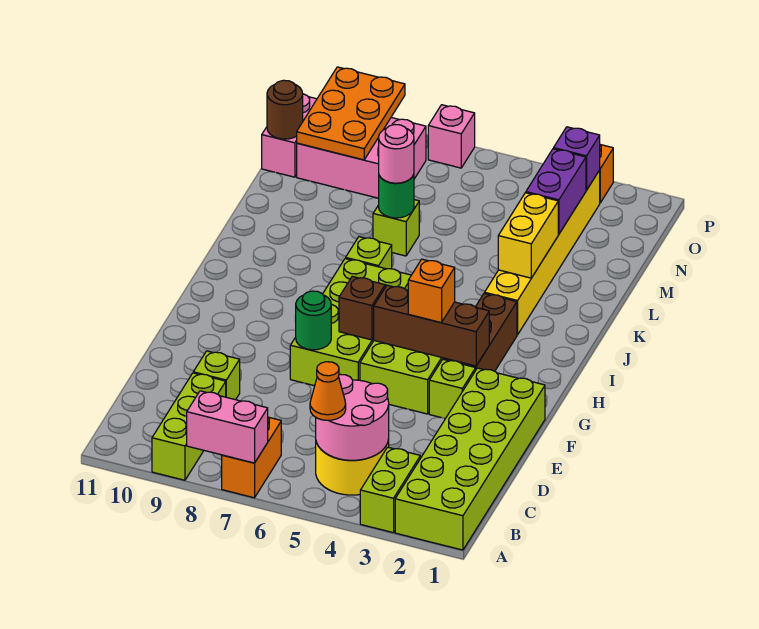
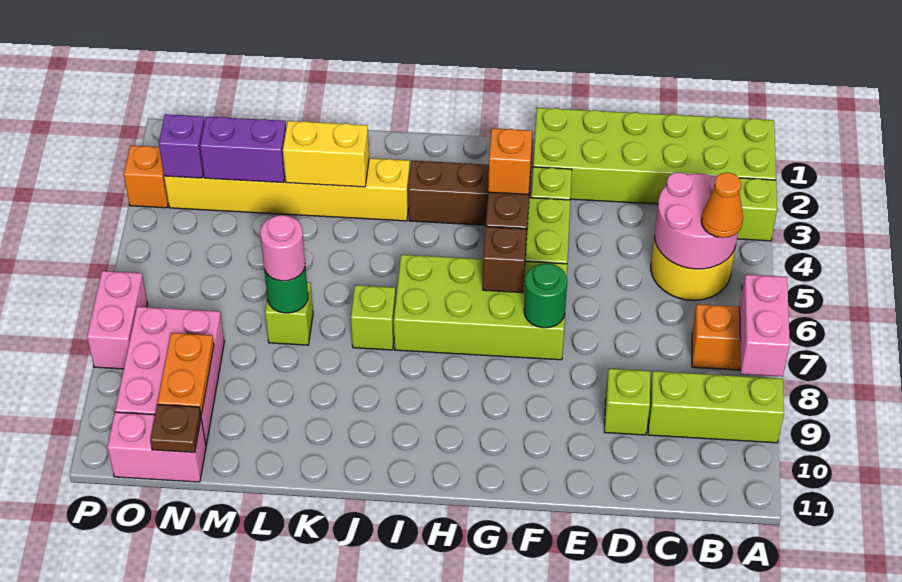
orange plate N9:P10 level 2 -> orange plate N9:N10 level 2
brown round brick N11 level 2 -> brown plate N11 level 2
pink brick P7 level 1 -> pink brick P7:P8 level 1

